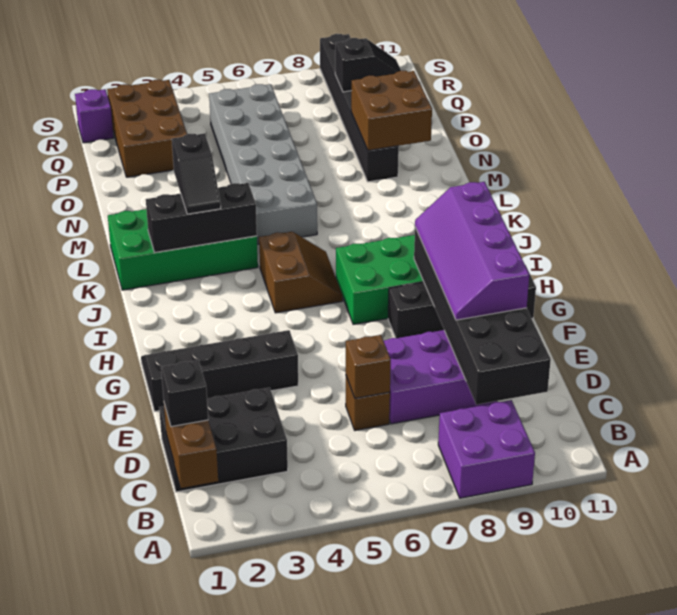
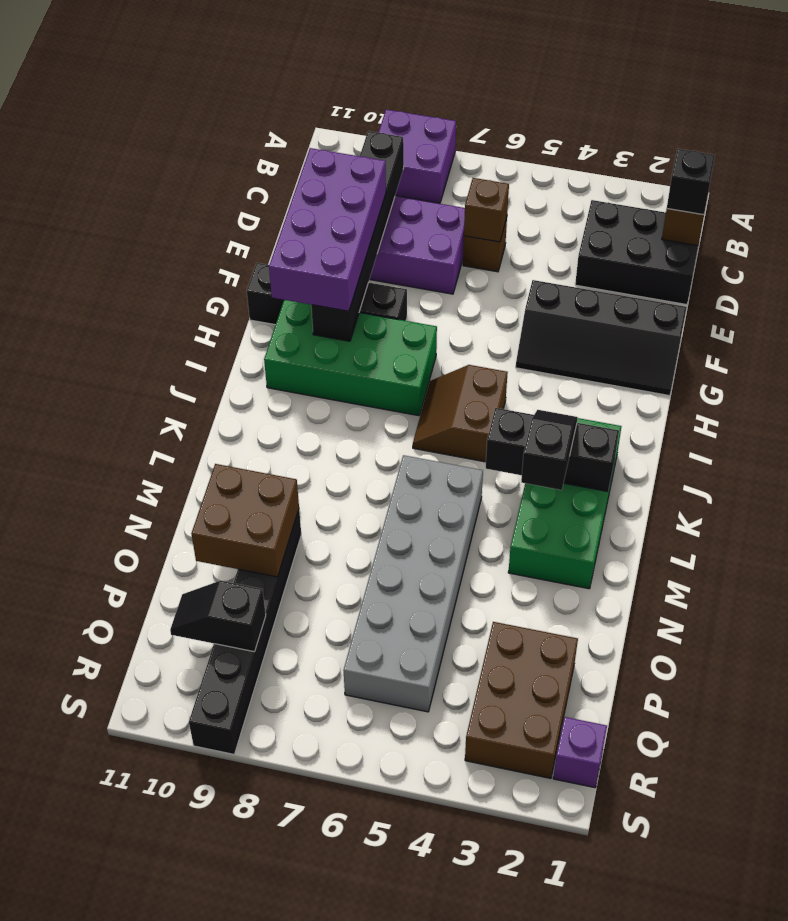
black brick C9:H10 level 2 -> black brick C9:H9 level 2
purple slope E9:H10 level 3 top 10 -> purple brick E9:H10 level 3
green brick K1:L4 level 1 -> green brick J2:M3 level 1

